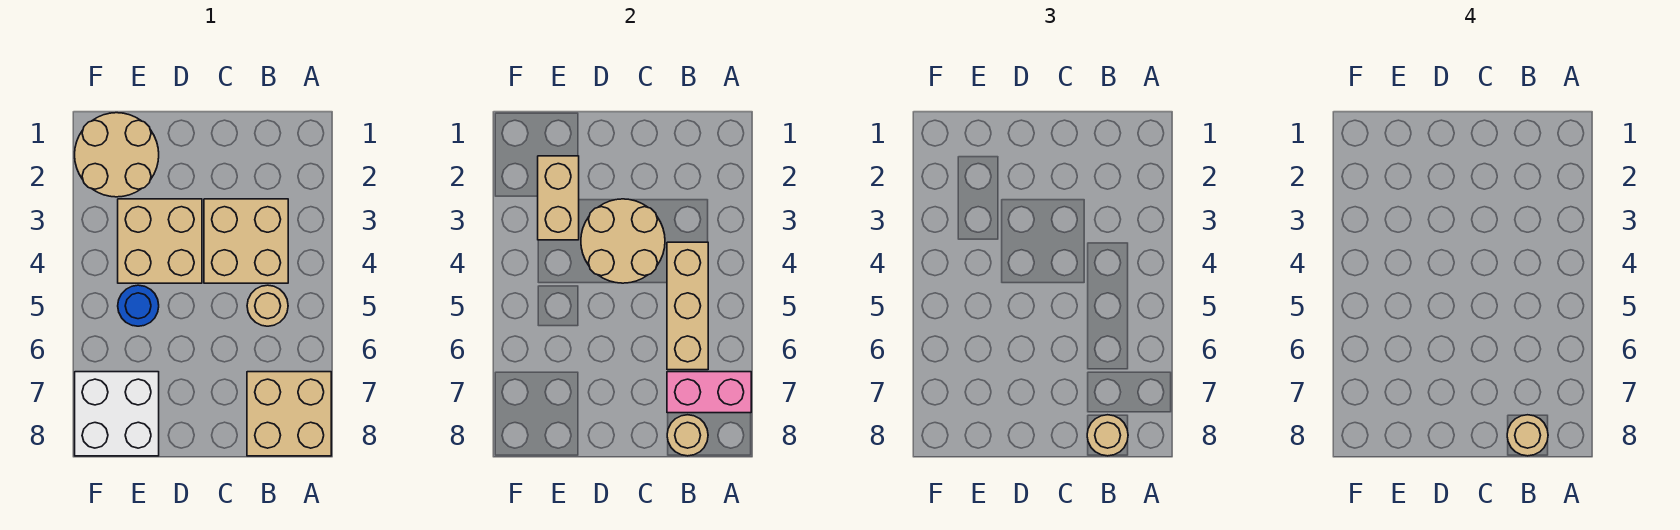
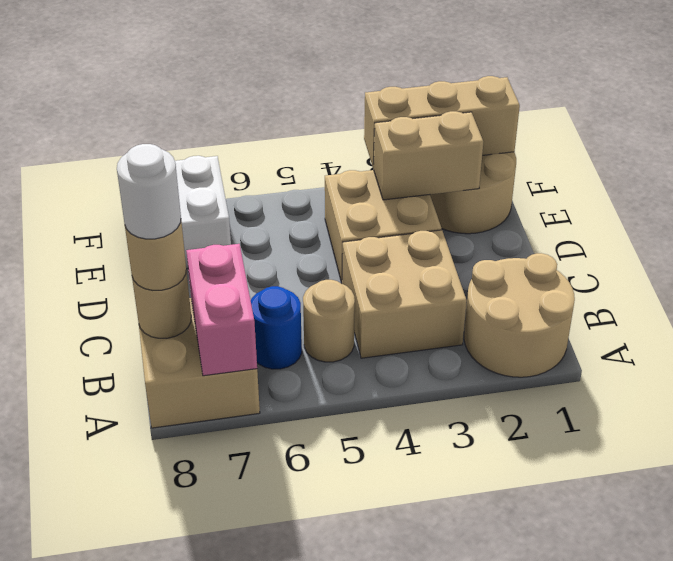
tan brick B4:B6 level 2 -> tan brick F1:F3 level 2
tan round brick B8 level 4 -> white round brick B8 level 4
tan round brick C3:D4 level 2 -> tan round brick A1:B2 level 1
blue round brick E5 level 1 -> blue round brick B6 level 1

